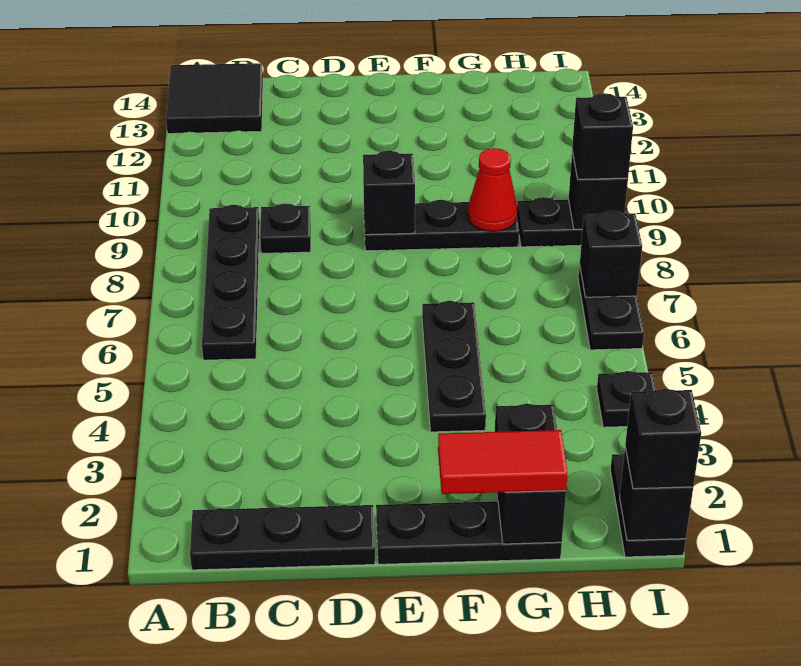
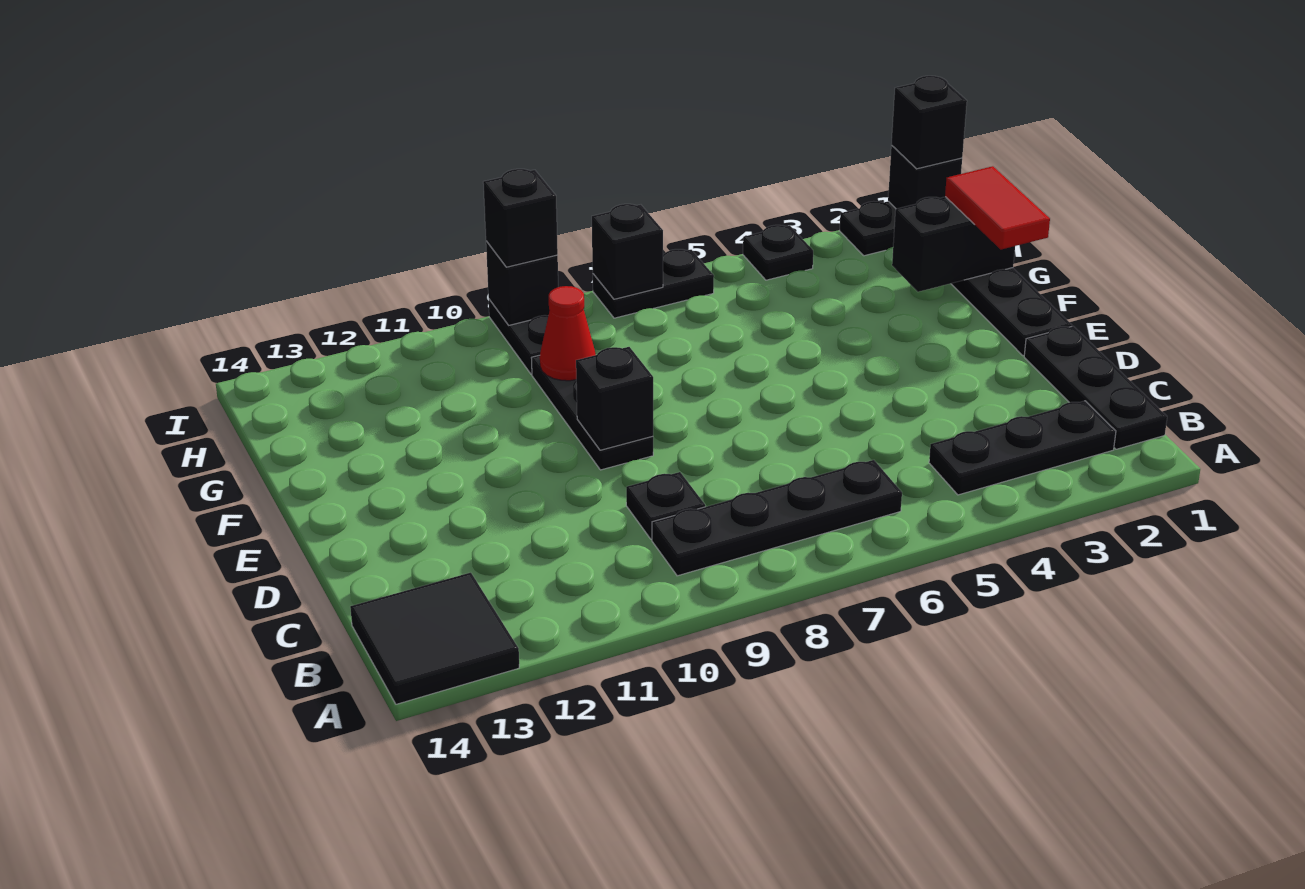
black plate F4:F6 level 1 -> black plate B2:B4 level 1

